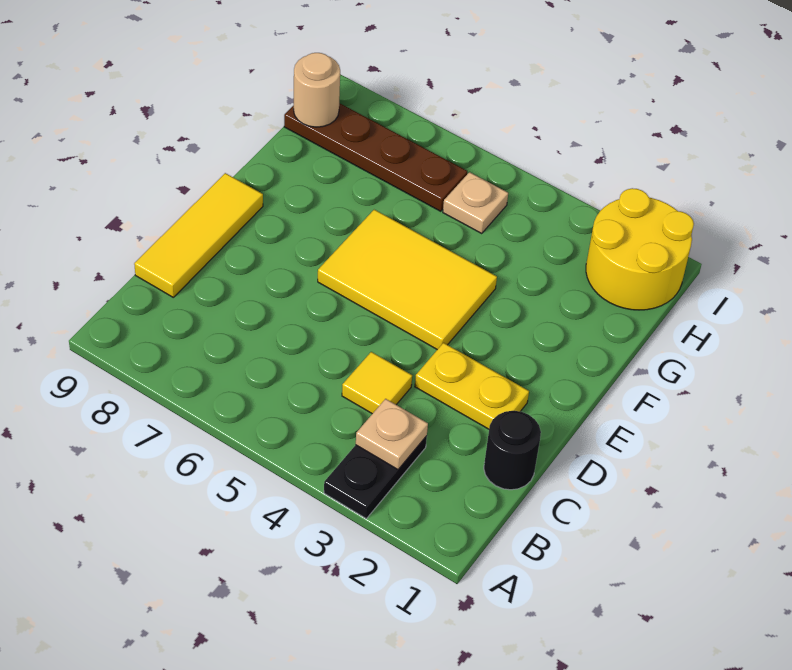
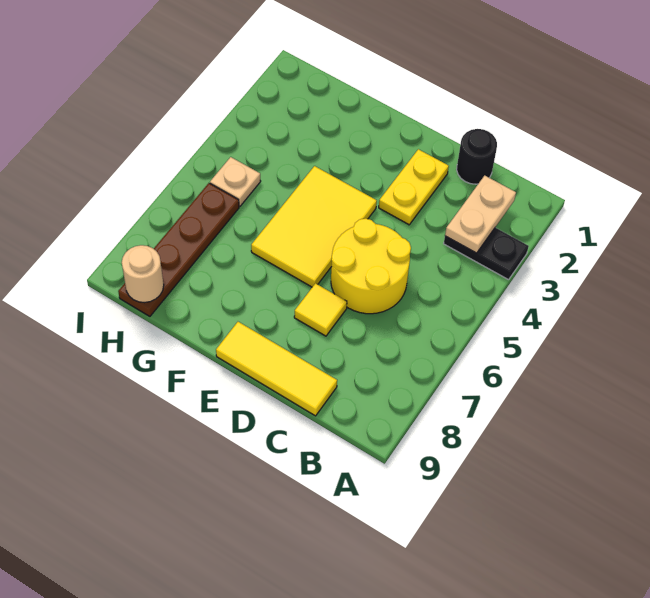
tan plate B3 level 2 -> tan plate B2:B3 level 2
yellow tile C4 level 1 -> yellow tile D7 level 1
yellow round brick H1:I2 level 1 -> yellow round brick C5:D6 level 1

